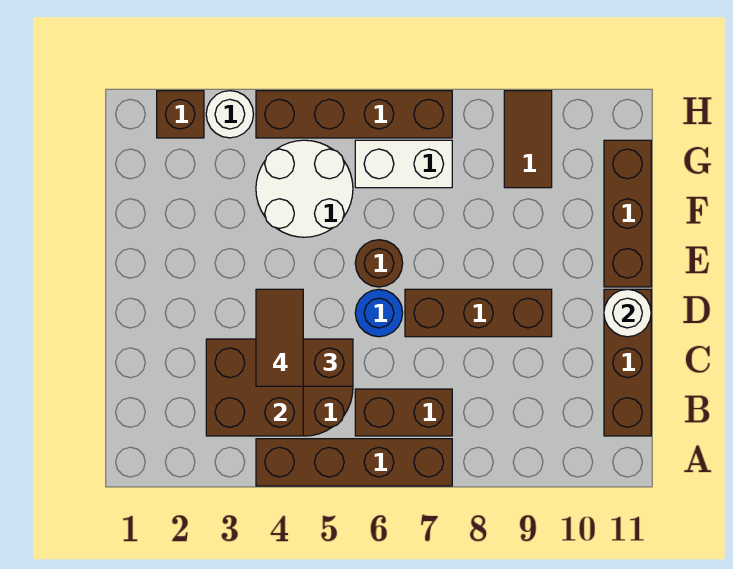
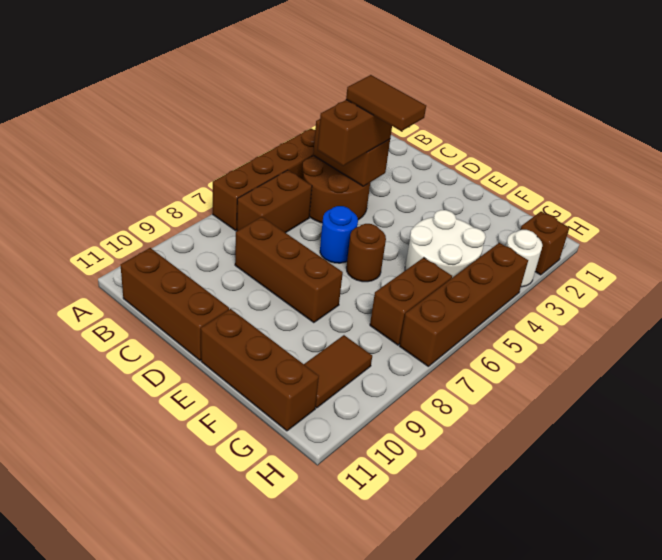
brown brick B3:C4 level 2 -> brown brick B4:C4 level 2
brown brick D7:D9 level 1 -> brown brick C8:E8 level 1
white round brick D11 level 2 -> none
white brick G6:G7 level 1 -> brown brick G6:G7 level 1
brown tile G9:H9 level 1 -> brown tile G9:G10 level 1

